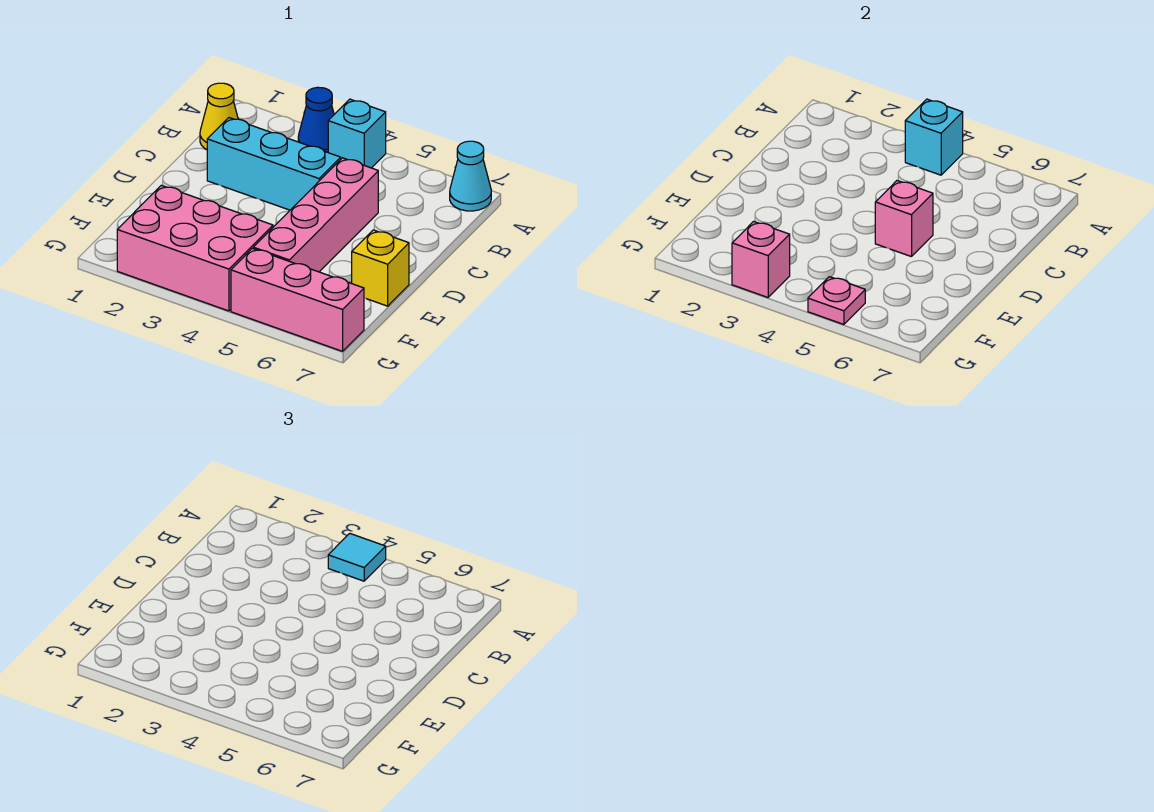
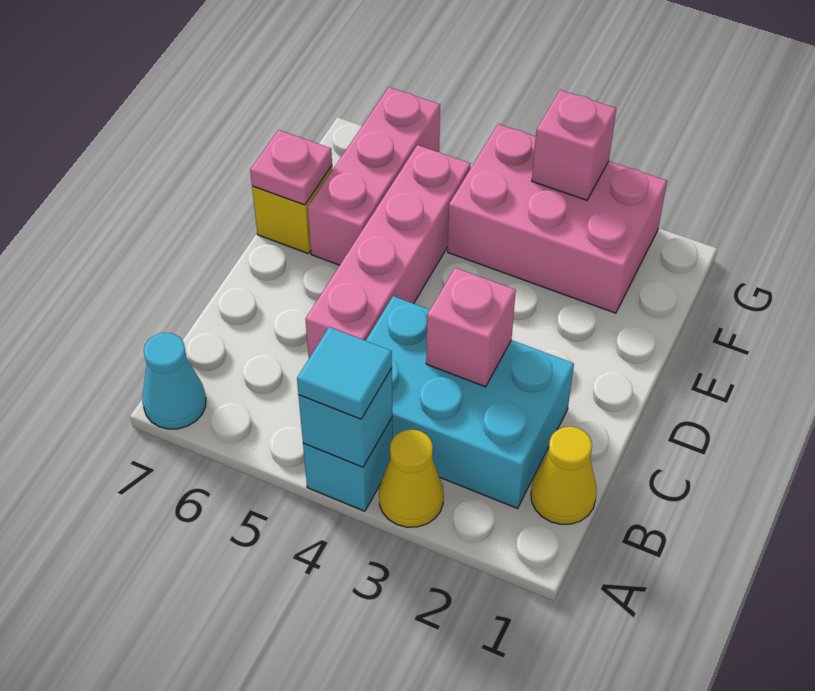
blue cone A3 level 1 -> yellow cone A3 level 1
cyan brick C2:C4 level 1 -> cyan brick B2:C4 level 1
pink brick D5 level 2 -> pink brick C3 level 2
pink brick G5:G7 level 1 -> pink brick E6:G6 level 1
pink plate G5 level 2 -> pink plate E7 level 2

